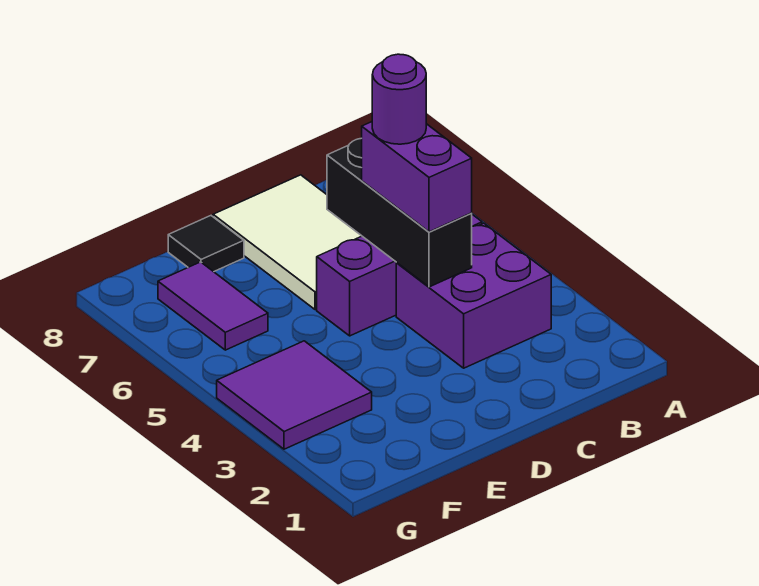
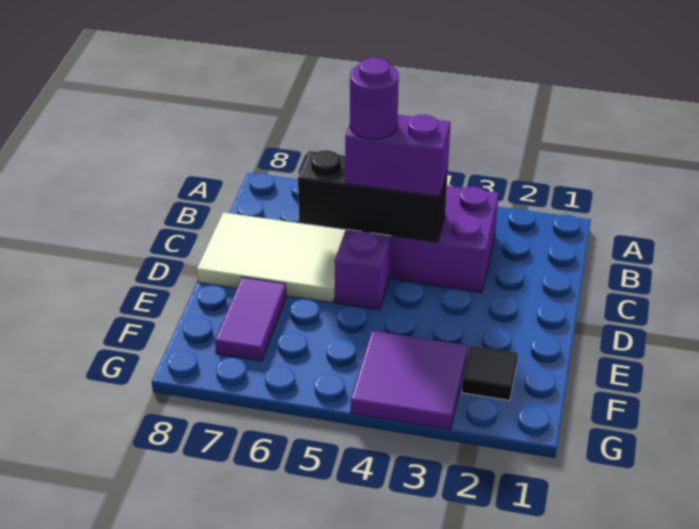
black tile E8 level 1 -> black tile F2 level 1
purple tile F6:F7 level 1 -> purple tile E7:F7 level 1

